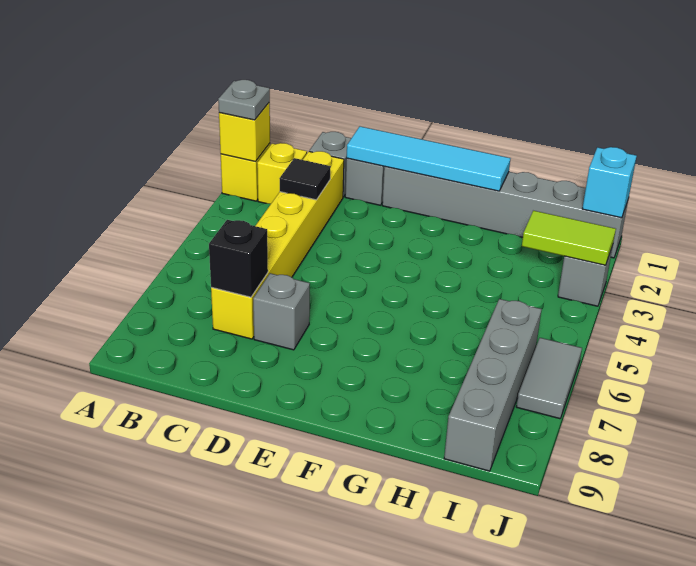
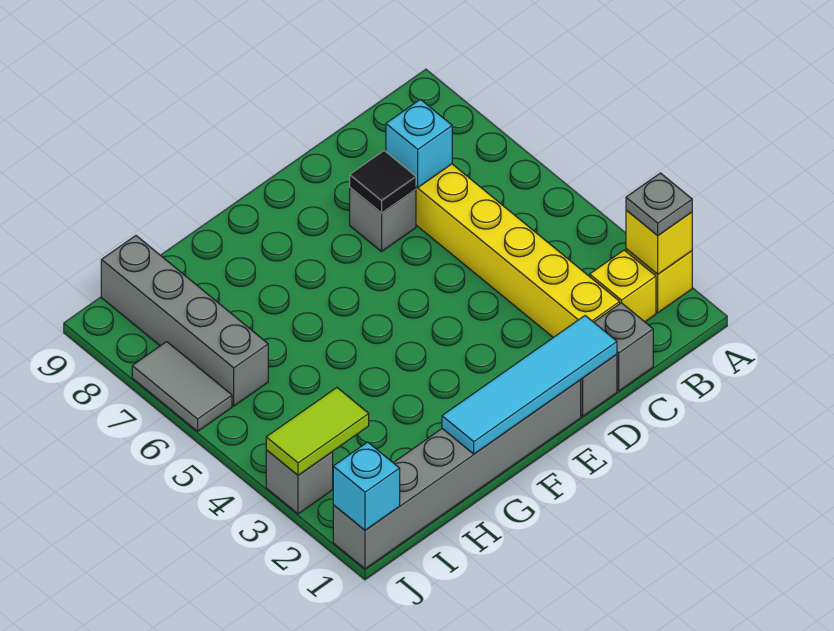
black tile C3 level 2 -> black tile D7 level 2
black brick C7 level 2 -> cyan brick C7 level 2

